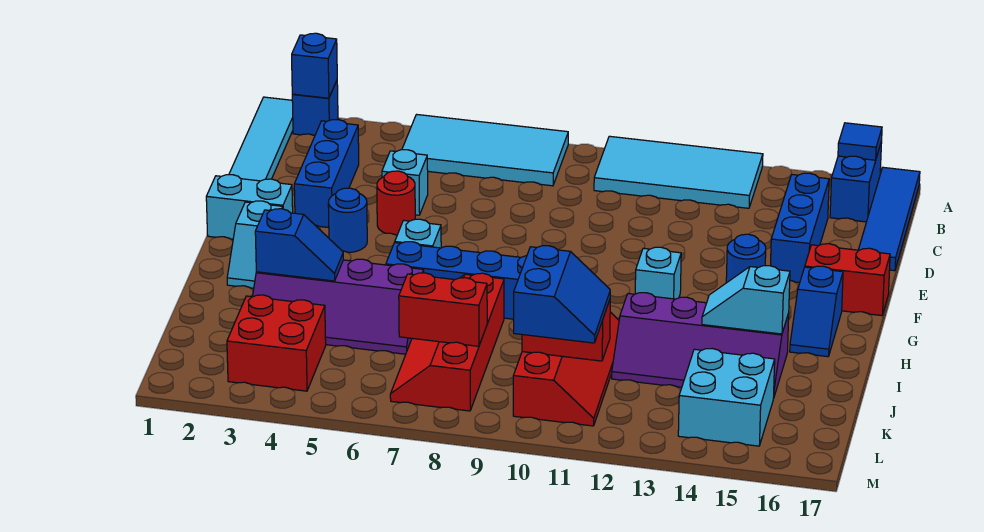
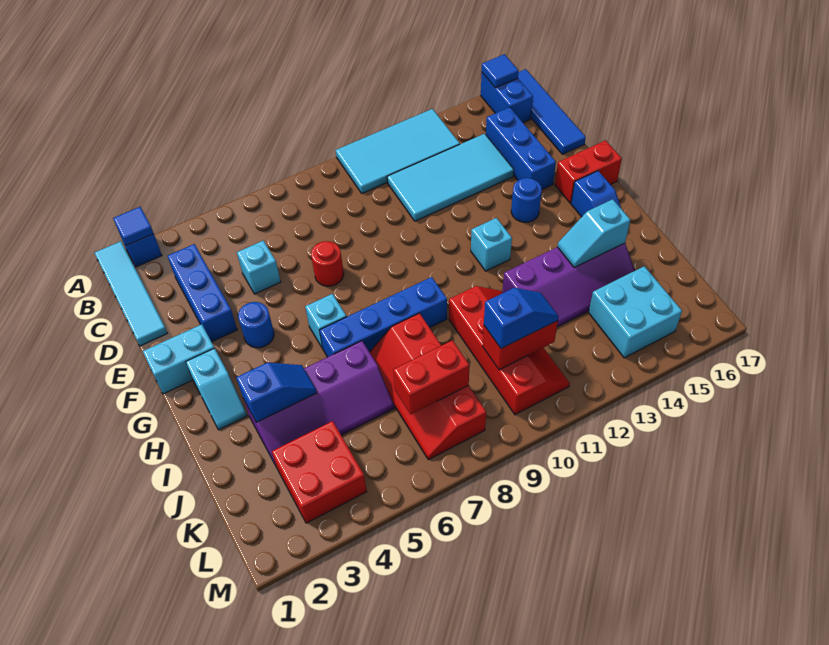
blue brick A2 level 2 -> blue tile A2 level 2
cyan tile A5:B8 level 1 -> cyan tile C11:D14 level 1
red round brick E5 level 1 -> red round brick E7 level 1
blue slope K10:L11 level 3 top 10 -> blue slope K10:K11 level 3 top 10

